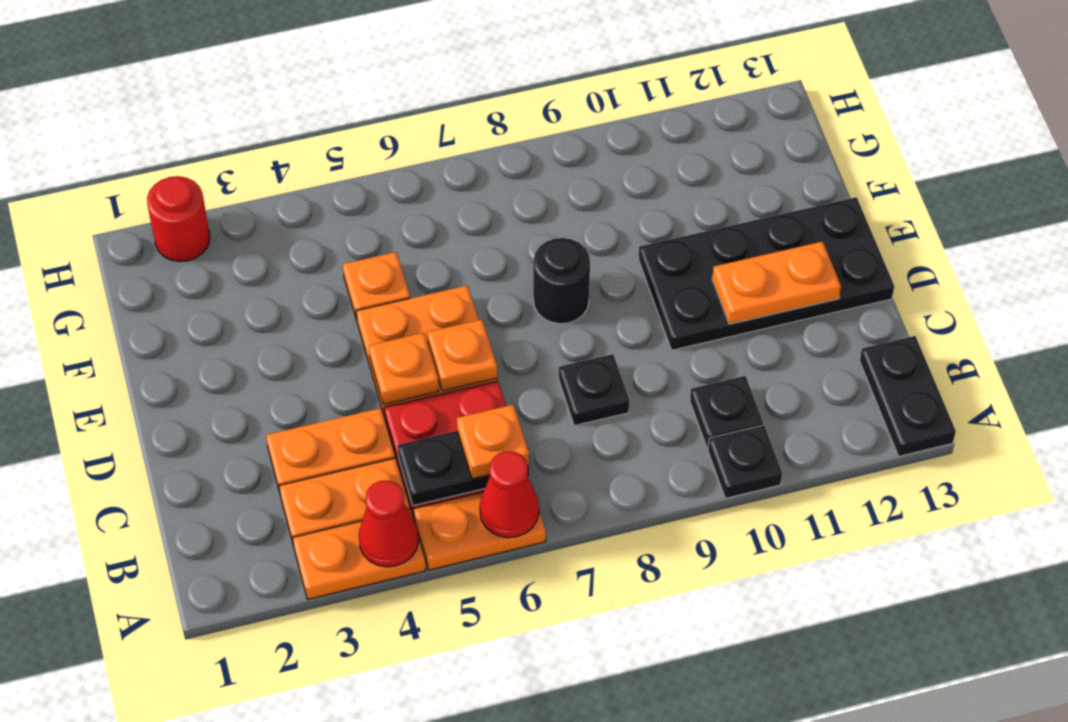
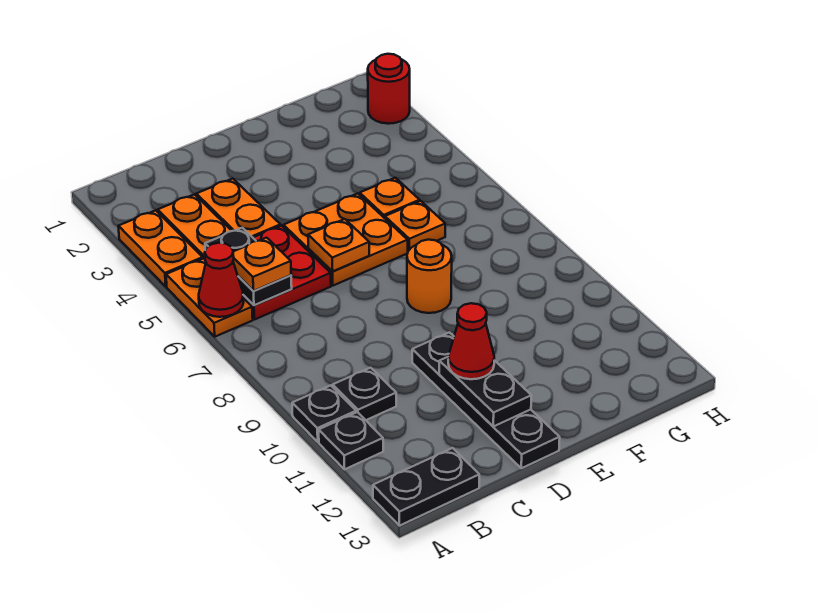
red cone A4 level 2 -> red cone D11 level 3
black plate C8 level 1 -> black plate A11 level 1
orange plate D5 level 2 -> orange plate F6 level 1
black plate D10:E13 level 1 -> black plate D10:D13 level 1
orange plate D11:D12 level 2 -> black plate D11:D12 level 2
black round brick E8 level 1 -> orange round brick E8 level 1

